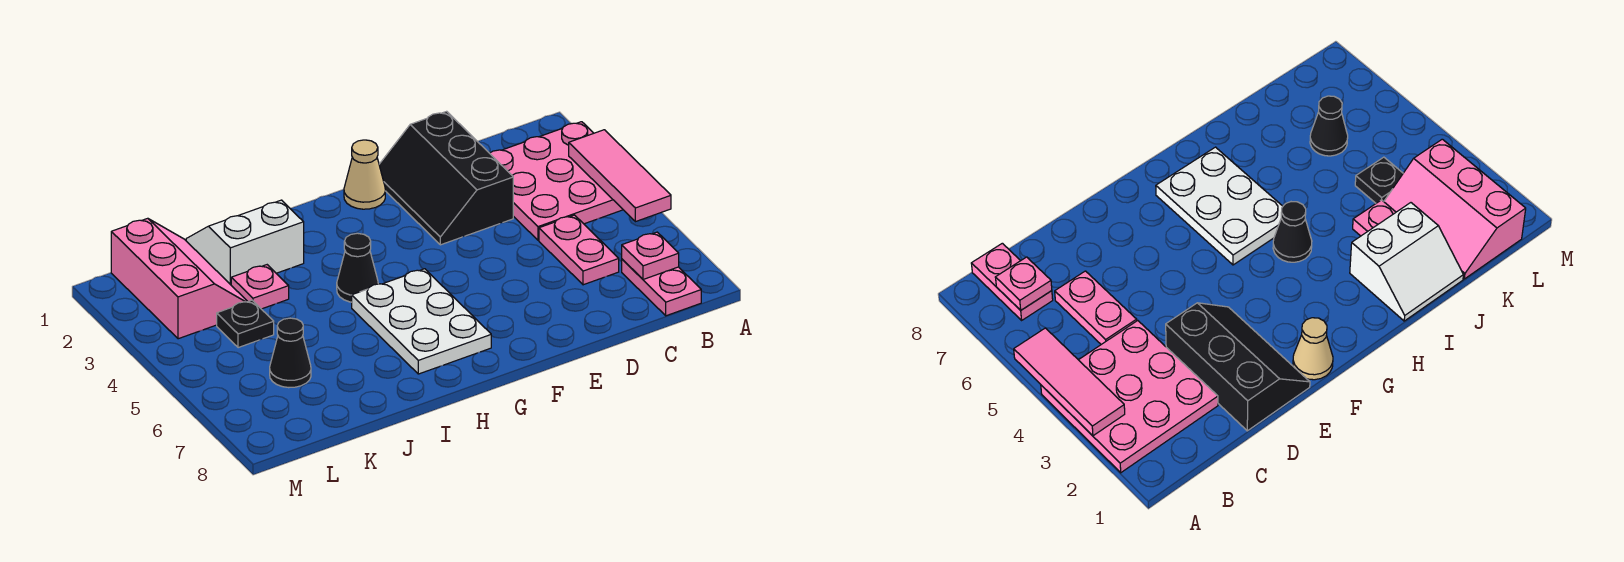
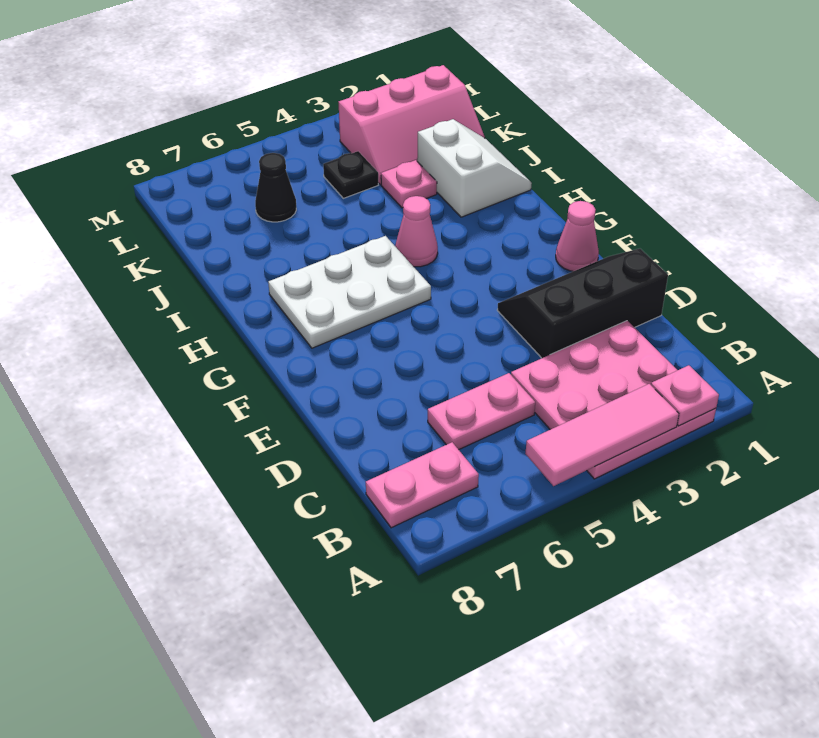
pink plate B7 level 2 -> pink plate A2 level 2
tan cone F1 level 1 -> pink cone F1 level 1
black cone H4 level 1 -> pink cone H4 level 1

